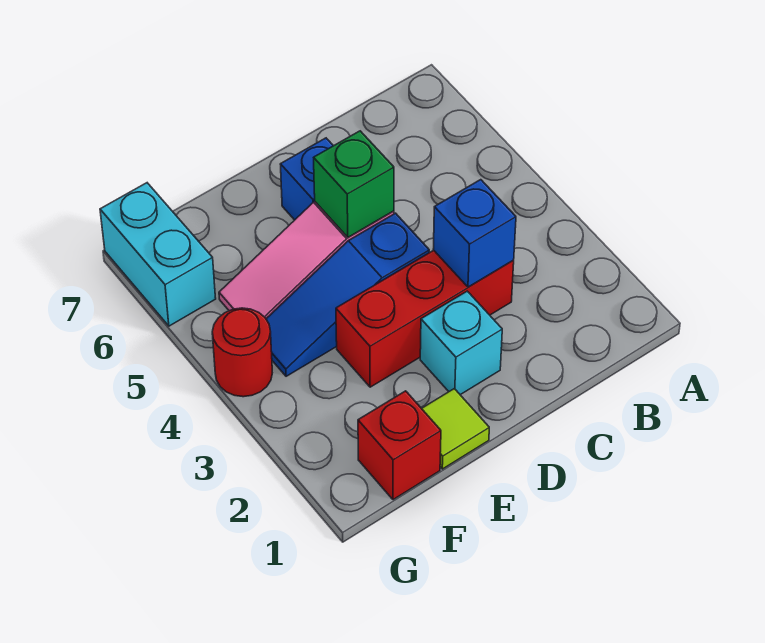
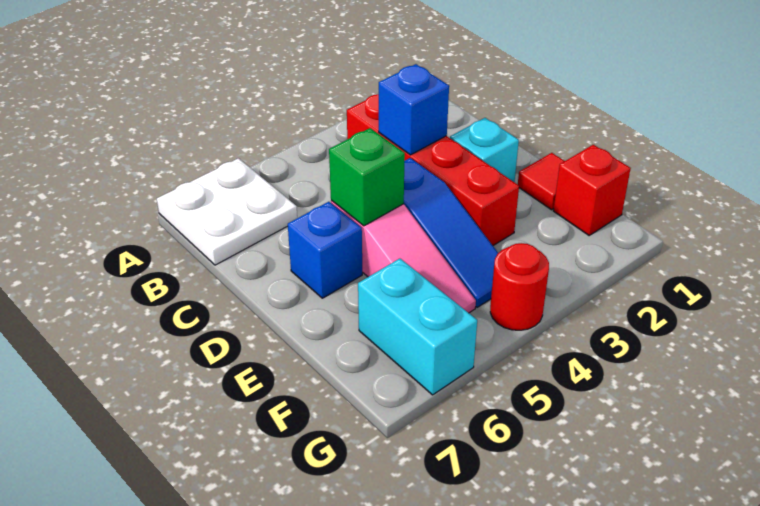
none -> white plate A6:B7 level 1
red brick C3:E3 level 1 -> red brick B3:E3 level 1
lime tile E1 level 1 -> red tile E1 level 1
cyan brick G6:G7 level 1 -> cyan brick F6:G6 level 1

